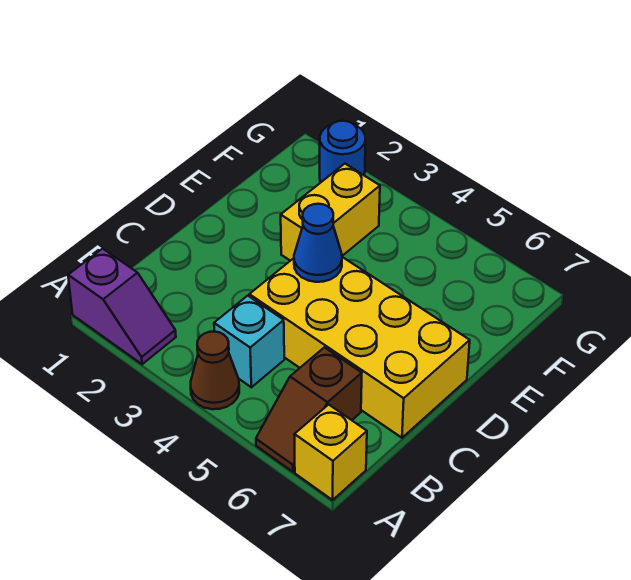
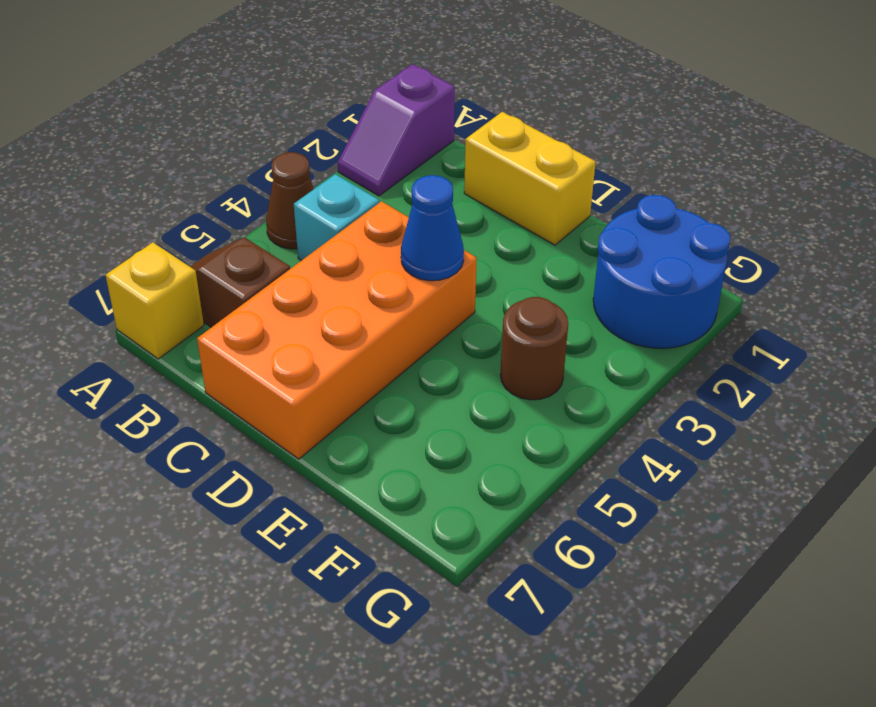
yellow brick C4:D7 level 1 -> orange brick C4:D7 level 1
yellow brick E3:F3 level 1 -> yellow brick C1:D1 level 1
none -> brown round brick F4 level 1
blue round brick G2 level 1 -> blue round brick F1:G2 level 1

